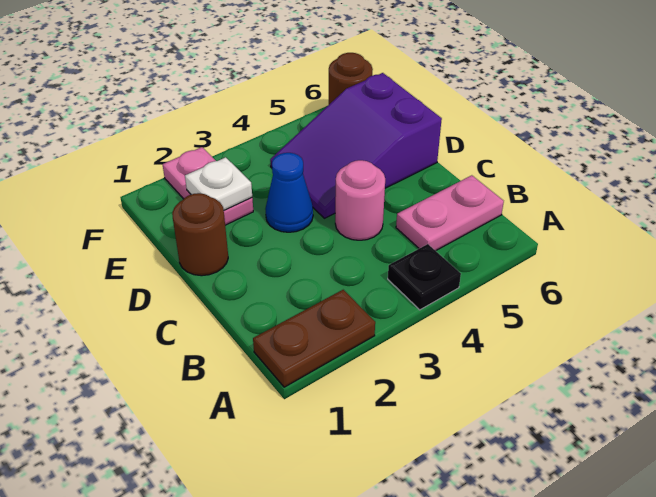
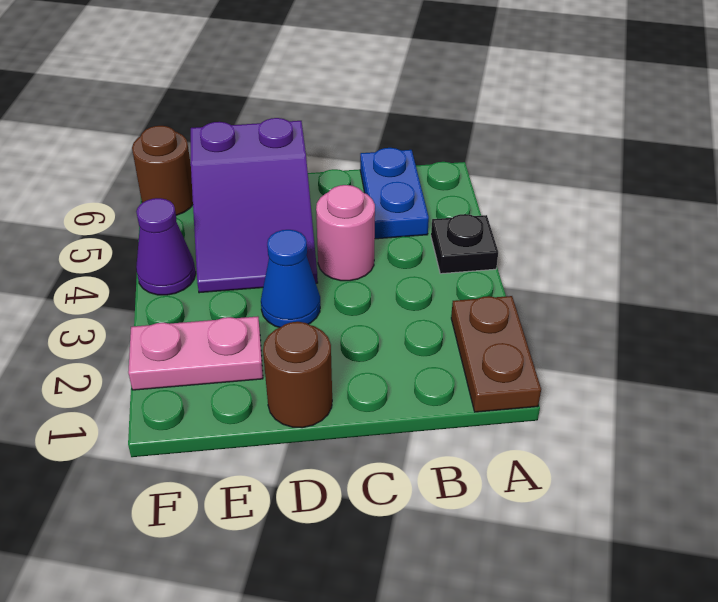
pink plate B5:B6 level 1 -> blue plate B5:B6 level 1
white plate E2 level 2 -> none
none -> purple cone F4 level 1

